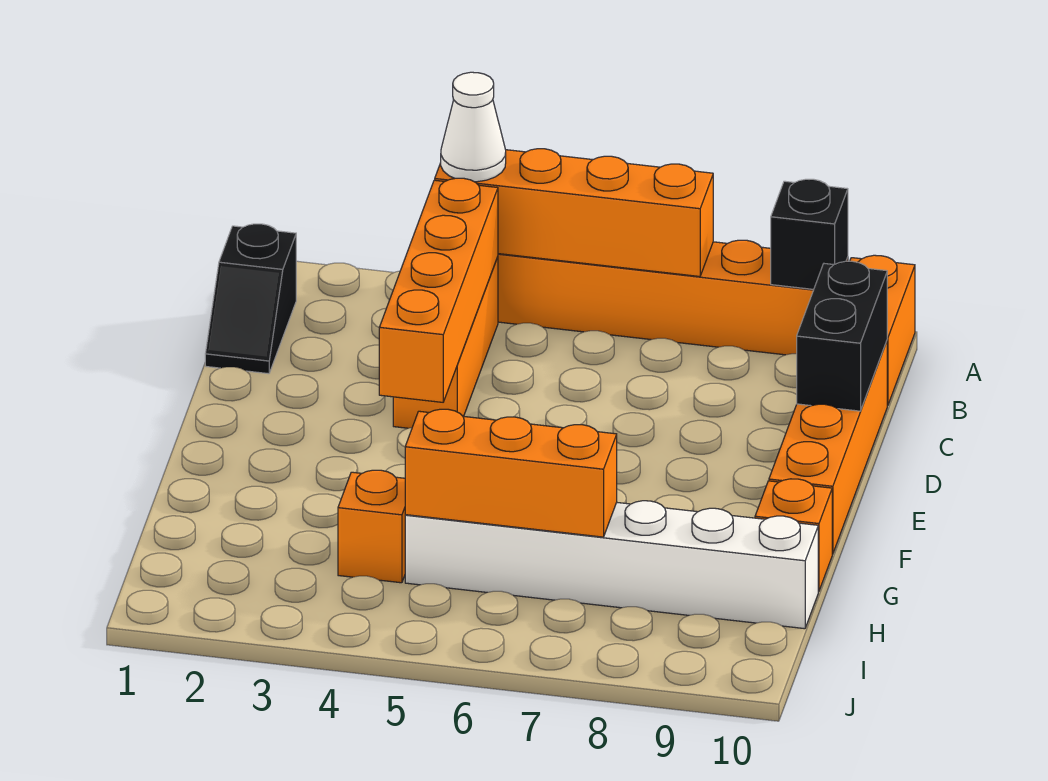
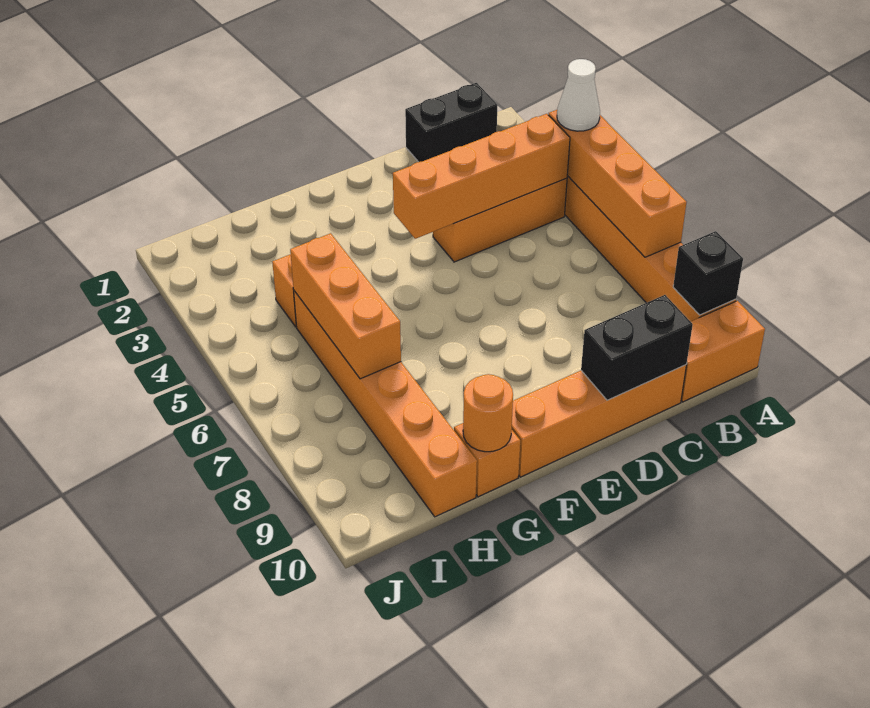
black slope B1:C1 level 1 top B -> black brick B1:C1 level 1
none -> orange round brick G10 level 2
white brick H5:H10 level 1 -> orange brick H5:H10 level 1

